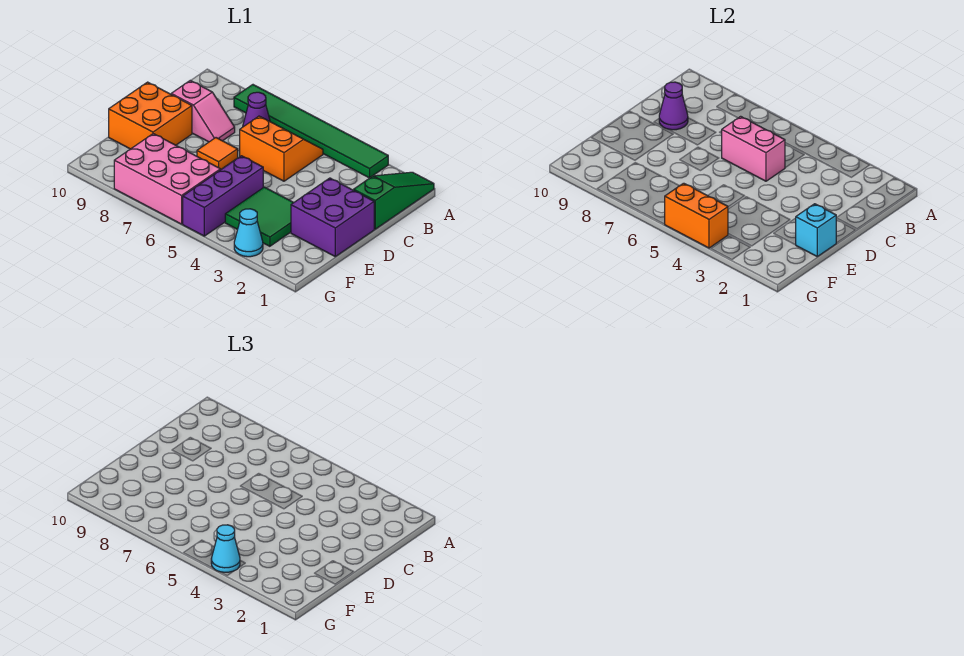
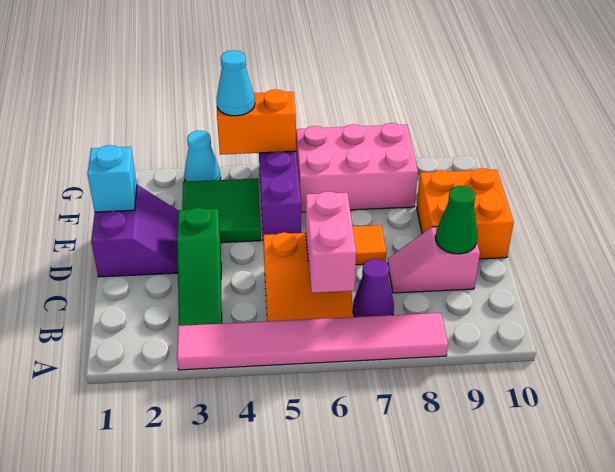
green slope A1:C1 level 1 top C -> green slope B3:D3 level 1 top D
green tile A3:A8 level 1 -> pink tile A3:A8 level 1
pink brick C5:C6 level 2 -> pink brick B6:C6 level 2
purple cone C9 level 2 -> green cone C9 level 2
purple brick D1:E2 level 1 -> purple slope D1:E2 level 1 top 1

